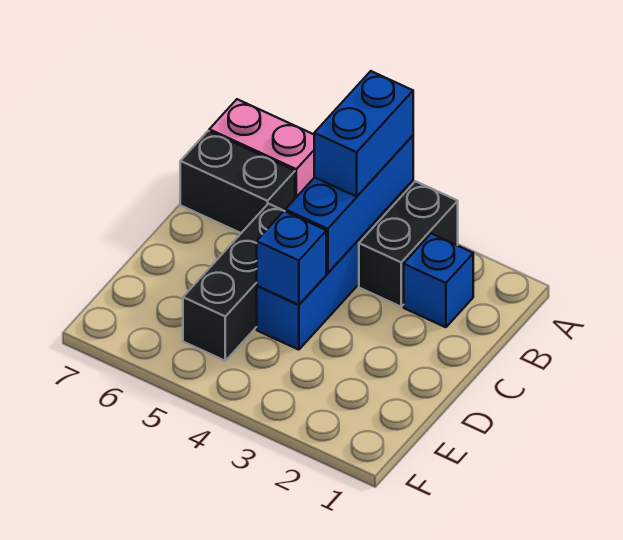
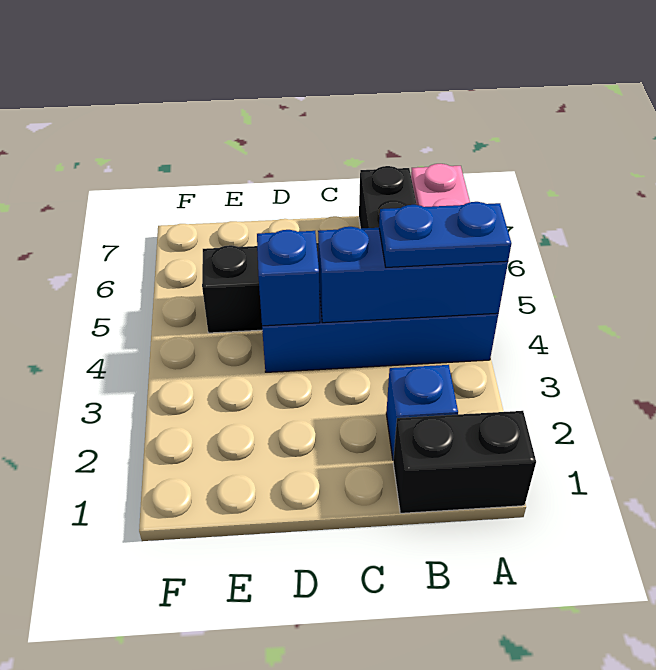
black brick A3:B3 level 1 -> black brick A1:B1 level 1
blue brick A4:B4 level 3 -> blue plate A4:B4 level 3

